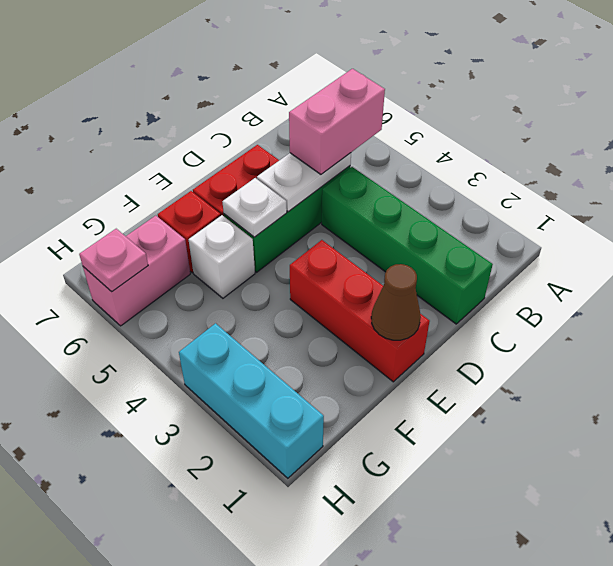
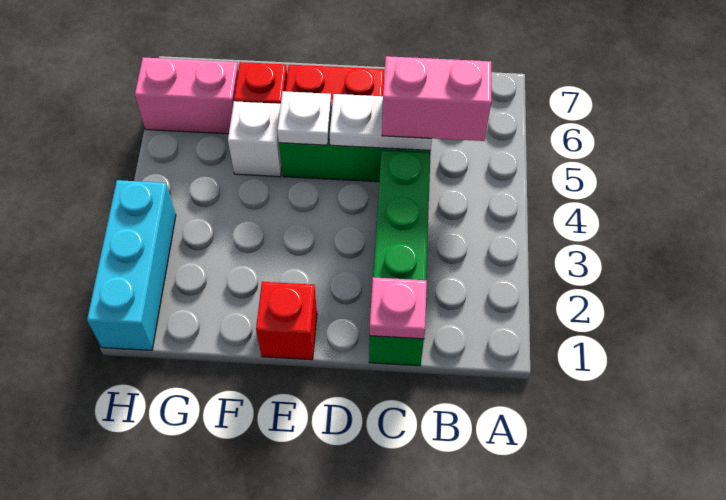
red brick E1:E3 level 1 -> red brick E1 level 1
brown cone E1 level 2 -> none
pink plate H6 level 2 -> pink plate C1 level 2

